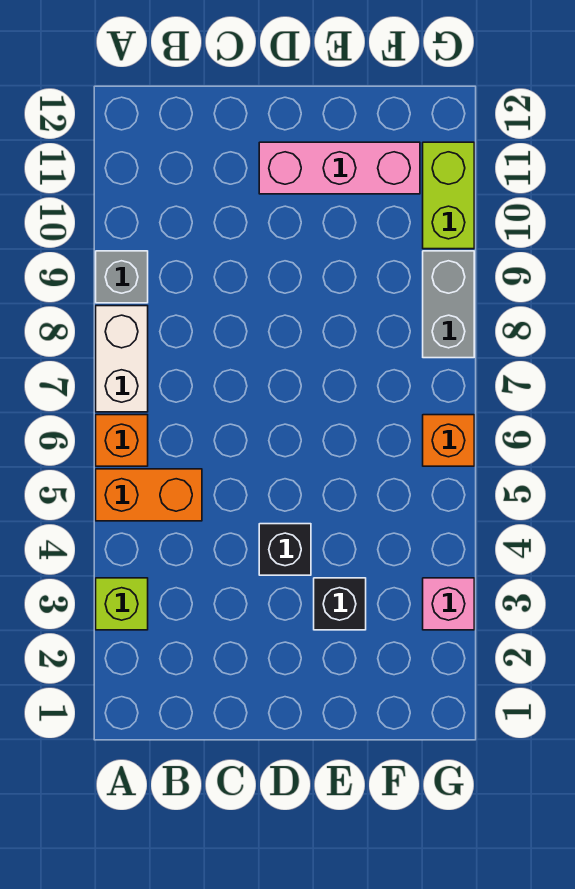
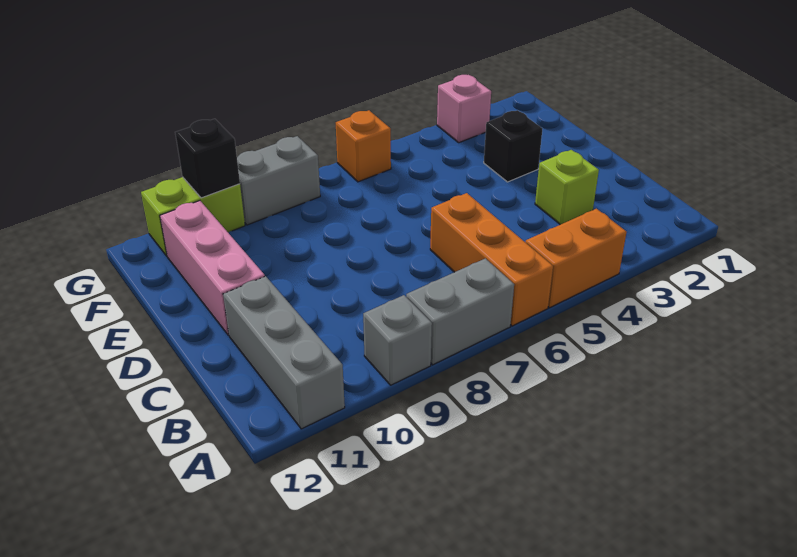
lime brick A3 level 1 -> lime brick C3 level 1
orange brick A5:B5 level 1 -> orange brick A4:A5 level 1
orange brick A6 level 1 -> orange brick A6:C6 level 1
white brick A7:A8 level 1 -> grey brick A7:A8 level 1
none -> grey brick A11:C11 level 1
black brick D4 level 1 -> black brick G10 level 2

